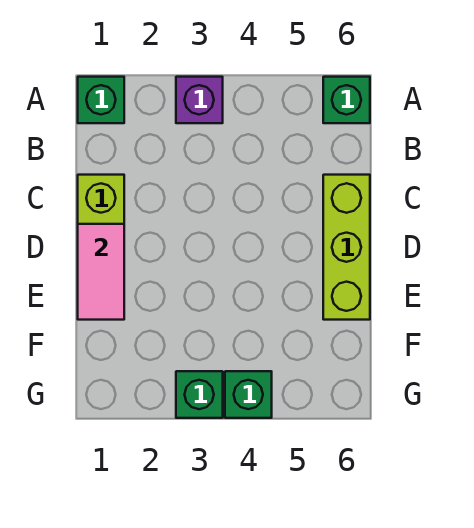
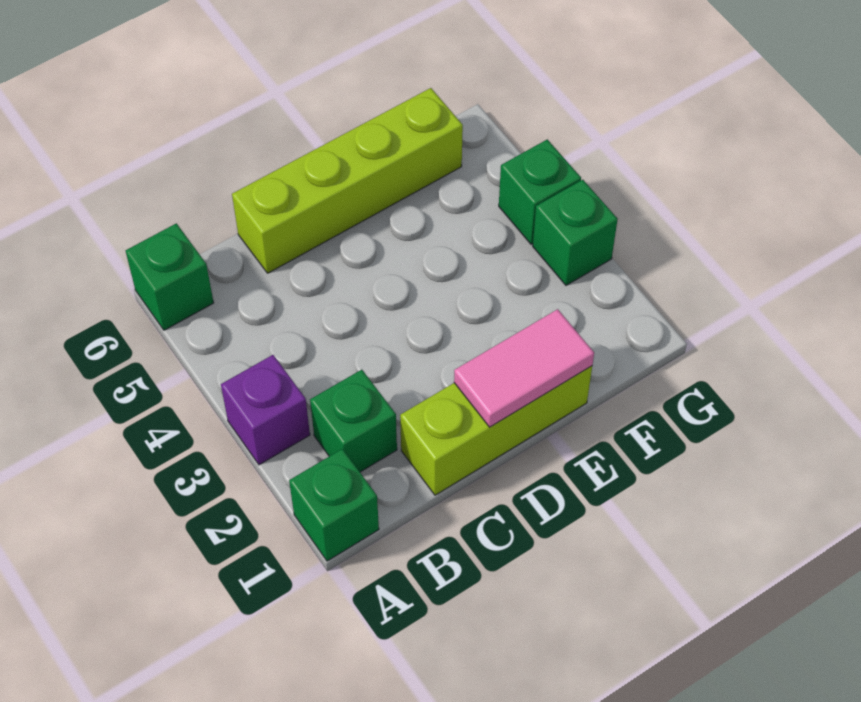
none -> green brick B2 level 1
lime brick C6:E6 level 1 -> lime brick C6:F6 level 1

